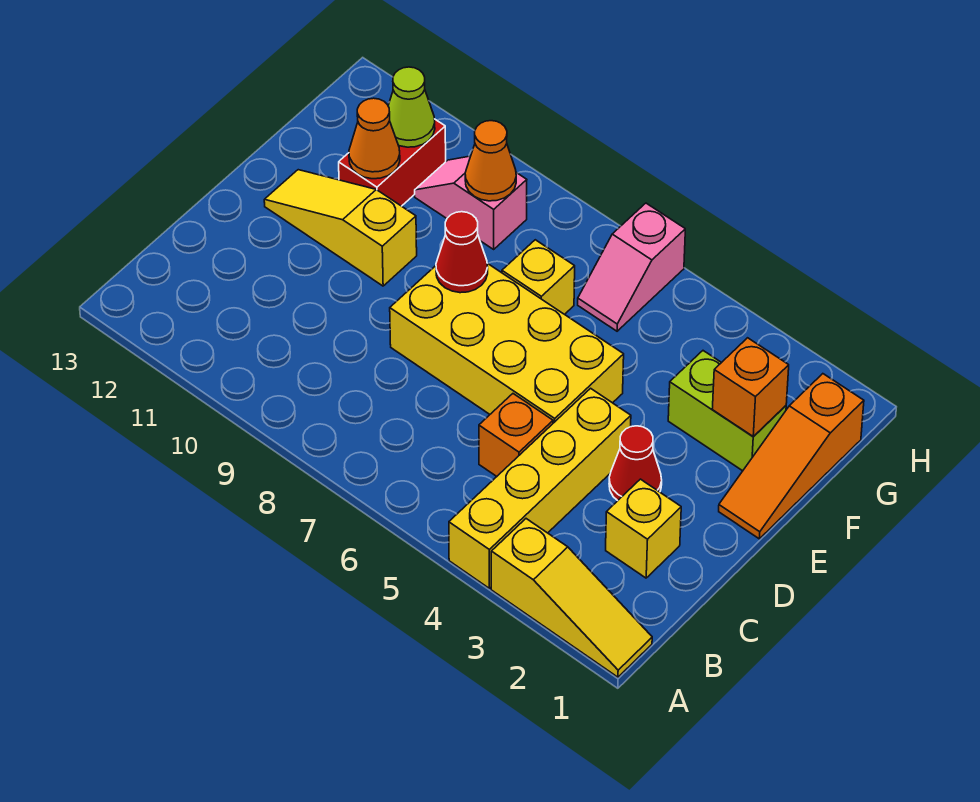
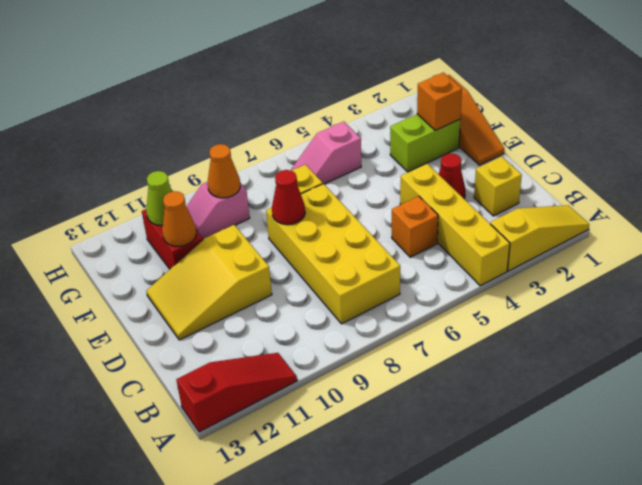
none -> red slope A11:A13 level 1 top 13
yellow brick D5:E8 level 1 -> yellow brick B7:E8 level 1
yellow slope E10:E12 level 1 top 10 -> yellow slope D10:E12 level 1 top 10
pink slope G6:H6 level 1 top H -> pink slope G5:G6 level 1 top 5

